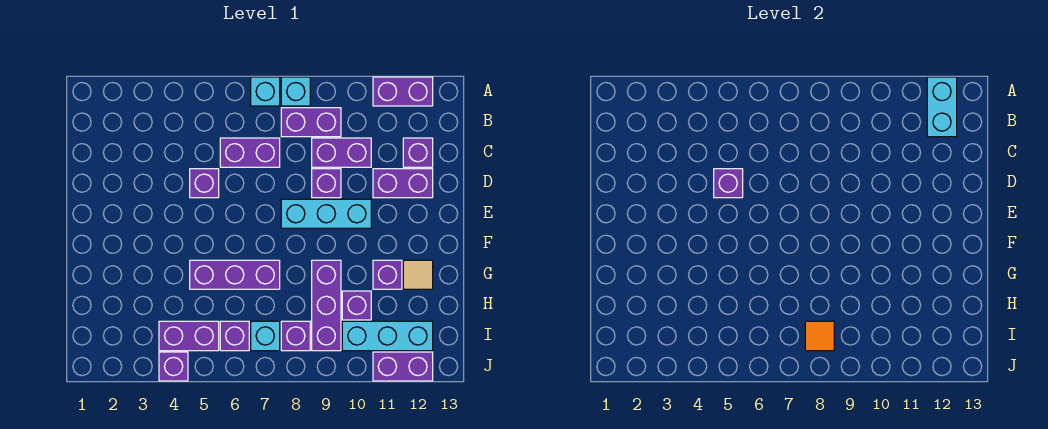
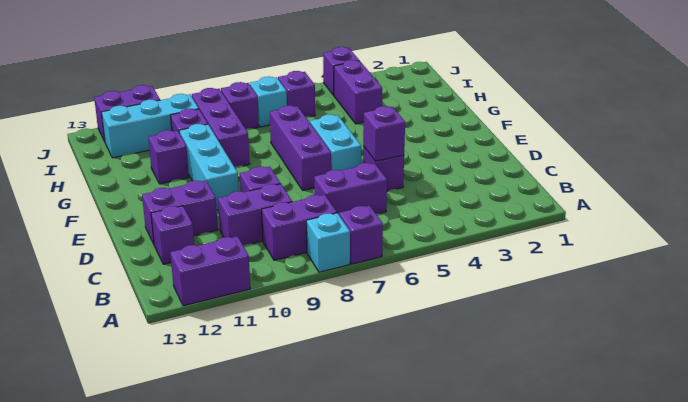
cyan brick A7 level 1 -> purple brick A7 level 1
cyan brick A12:B12 level 2 -> cyan brick E6:F6 level 1
cyan brick E8:E10 level 1 -> cyan brick E10:G10 level 1
purple brick G5:G7 level 1 -> purple brick E7:G7 level 1
tan tile G12 level 1 -> none
purple brick I4:I5 level 1 -> purple brick H4:I4 level 1
orange tile I8 level 2 -> none

